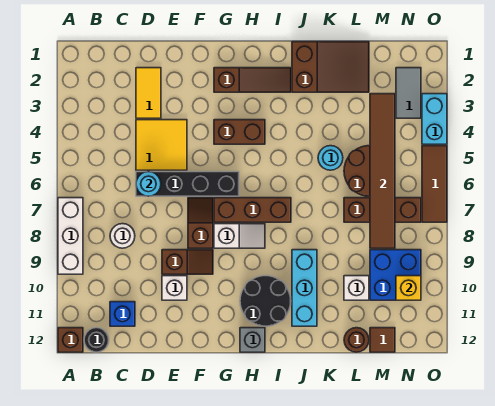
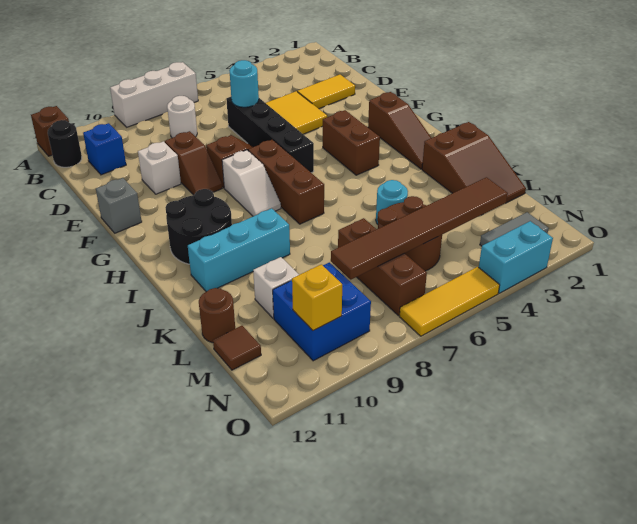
grey brick H12 level 1 -> grey brick F12 level 1
brown tile O5:O7 level 1 -> yellow tile O5:O7 level 1

